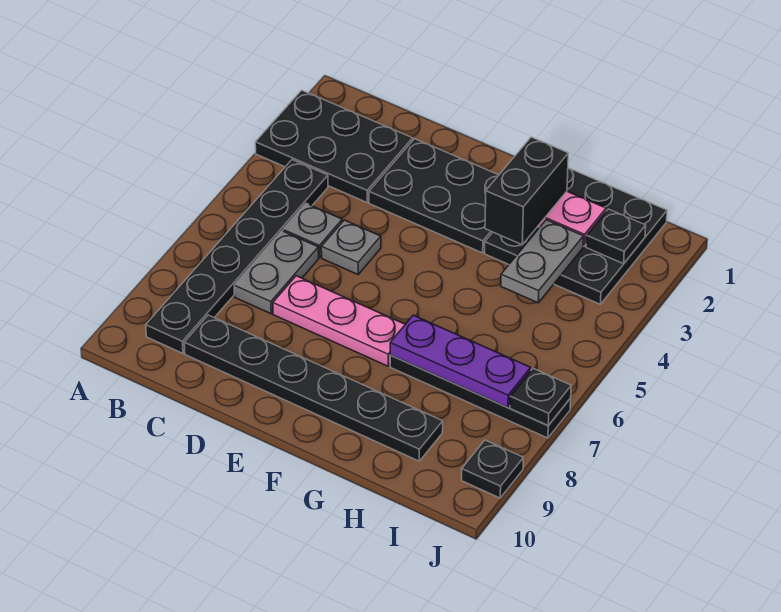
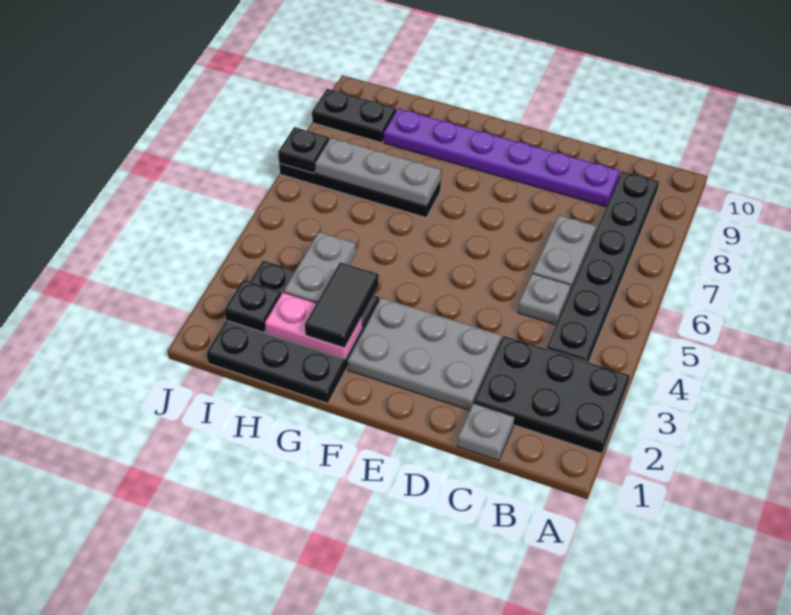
black plate C9:H9 level 1 -> purple plate C9:H9 level 1
black plate D2:F3 level 1 -> grey plate D2:F3 level 1
grey plate D5 level 1 -> grey plate C1 level 1
pink plate D7:F7 level 1 -> none
black brick G2:G3 level 3 -> black tile G2:G3 level 3
purple plate G7:I7 level 2 -> grey plate G7:I7 level 2
black plate J9 level 1 -> black plate I9:J9 level 1

